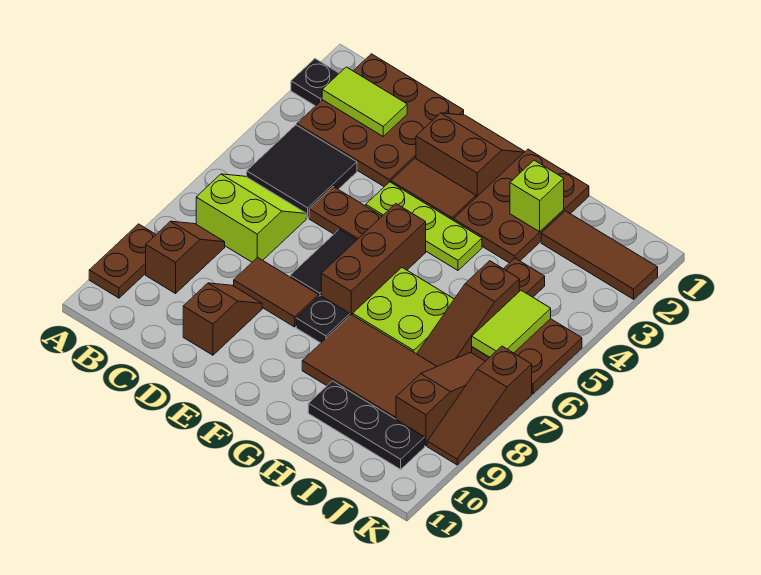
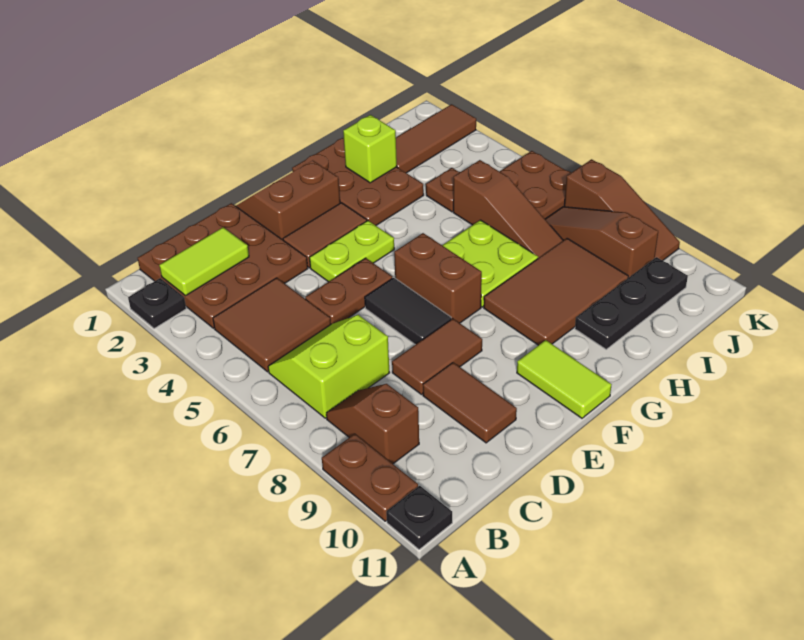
black tile B4:C5 level 1 -> brown tile B4:C5 level 1
brown slope D9:D10 level 1 top 10 -> brown tile D9:D10 level 1
lime plate E4:G4 level 1 -> lime plate E4:F4 level 1
brown brick F5:F7 level 1 -> brown brick F6:F7 level 1
black plate F8 level 1 -> black plate A11 level 1
lime tile J5:J6 level 2 -> lime tile F10:F11 level 1

